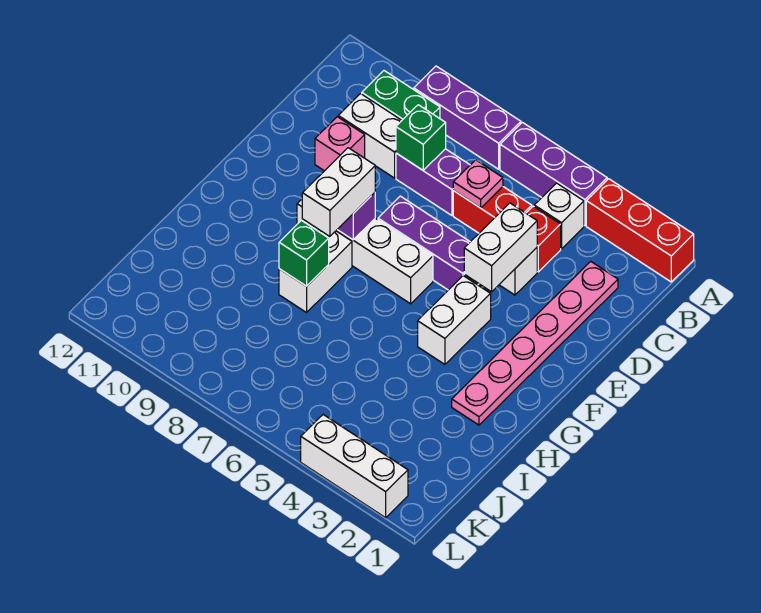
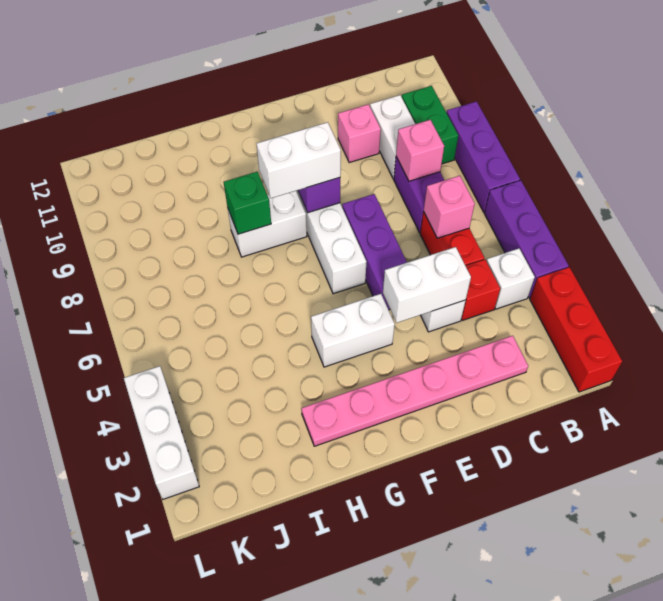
pink plate C6 level 2 -> pink brick C6 level 2
green brick C8 level 2 -> pink brick C8 level 2

